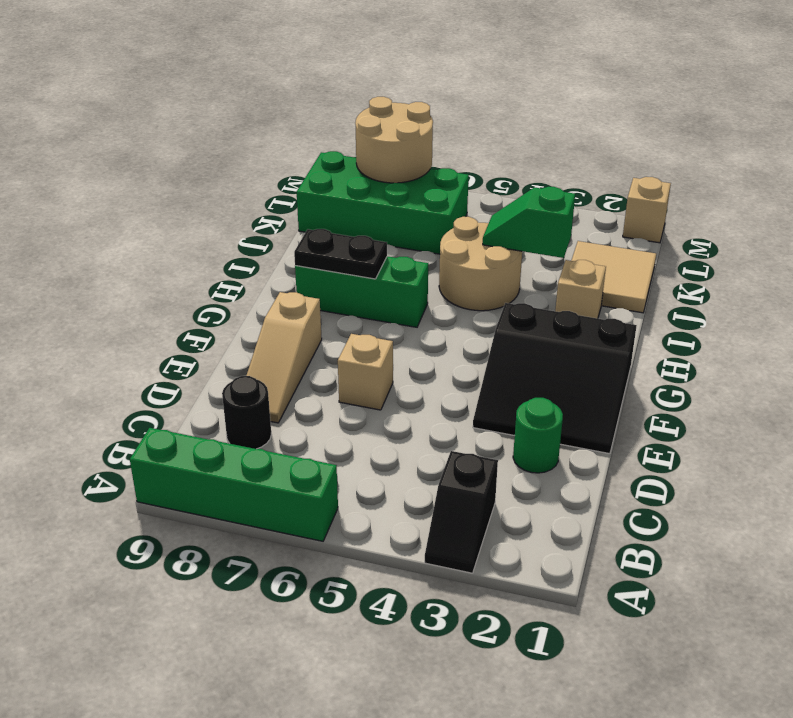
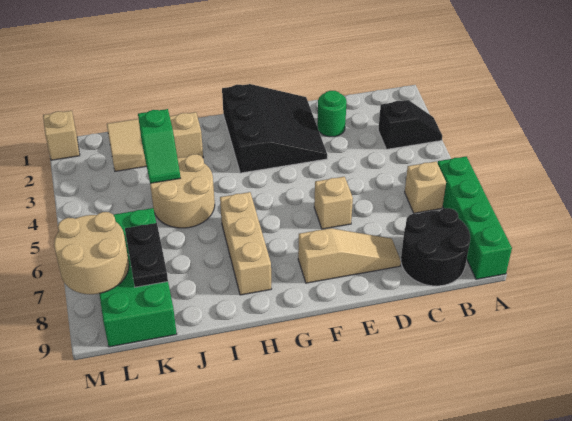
none -> tan brick B6 level 1
black round brick C8 level 1 -> black round brick B8:C9 level 1
green brick H6:H8 level 1 -> tan brick H6:H8 level 1
black plate H7:H8 level 2 -> black plate K7:K8 level 2

